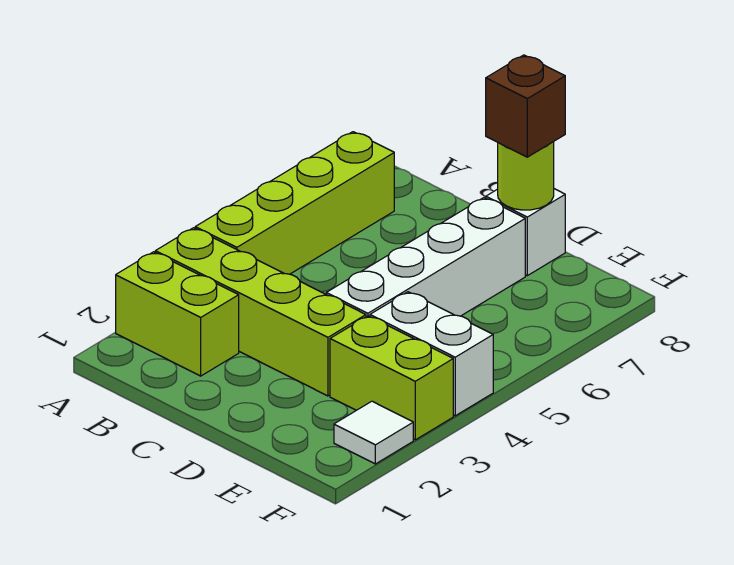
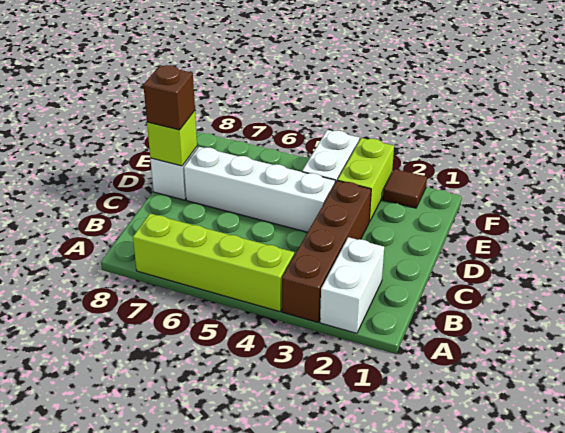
lime brick A2:B2 level 1 -> white brick A2:B2 level 1
lime brick A3:D3 level 1 -> brown brick A3:D3 level 1
lime round brick D8 level 2 -> lime brick D8 level 2
white tile F2 level 1 -> brown tile F2 level 1

